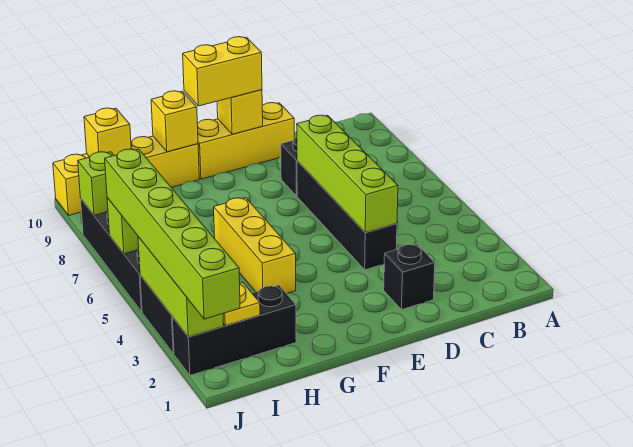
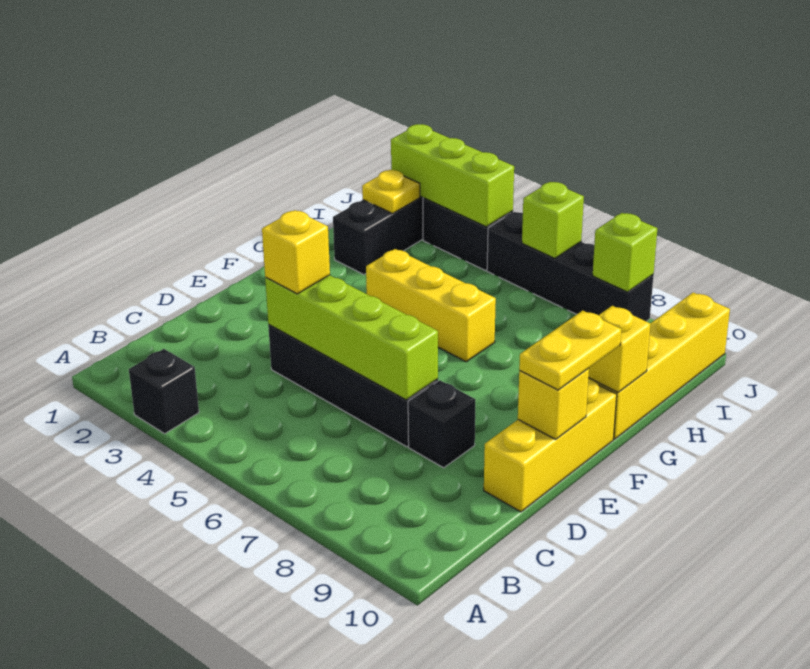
black brick D2 level 1 -> black brick A3 level 1
yellow brick E10:F10 level 3 -> yellow plate E10:F10 level 3
yellow brick I10 level 2 -> yellow brick D4 level 3
lime brick J1:J6 level 3 -> none

